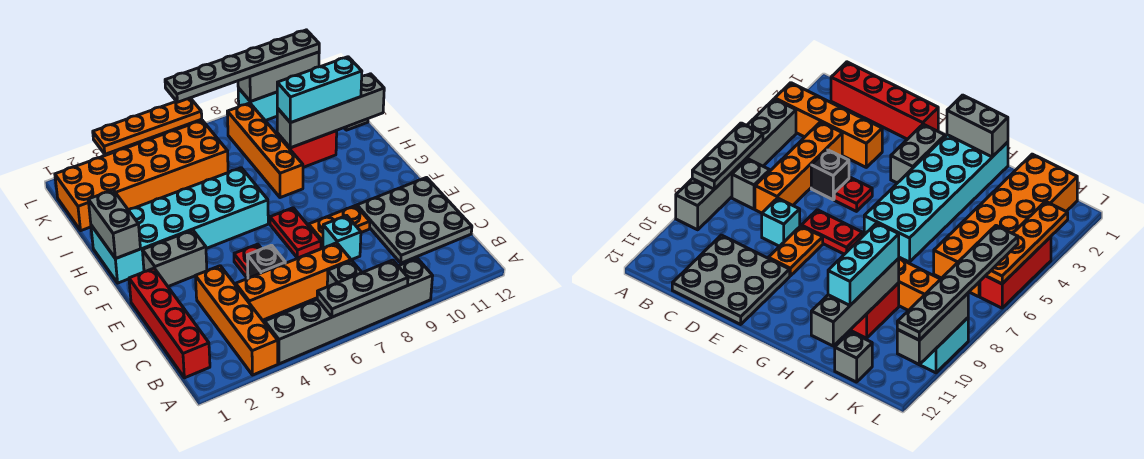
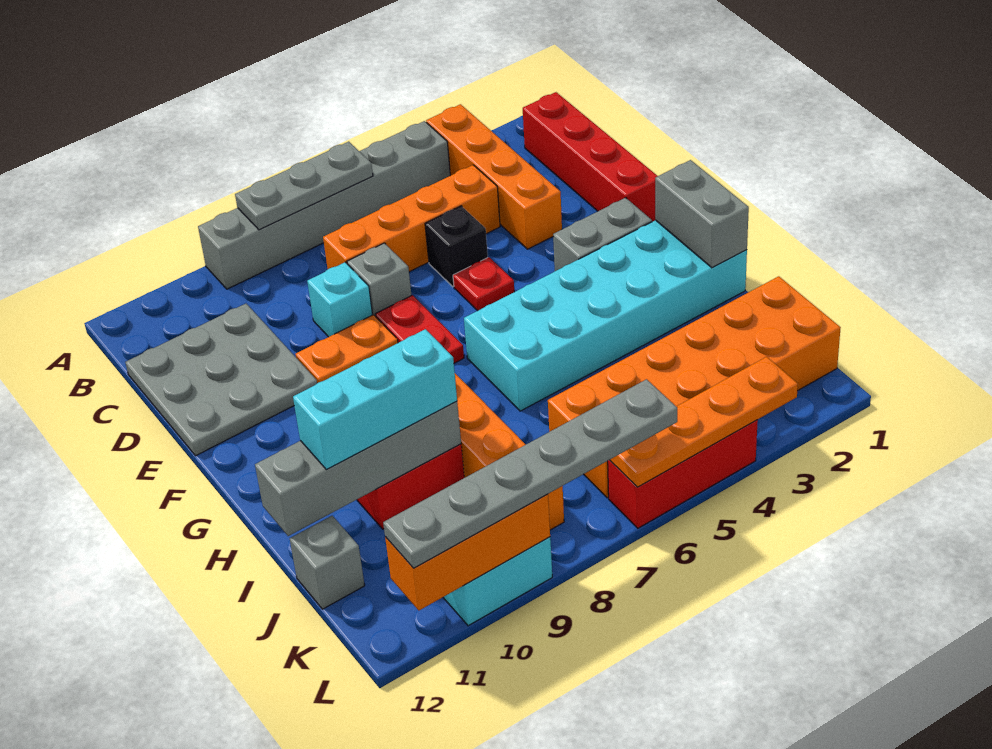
grey brick B7 level 1 -> grey brick D7 level 1
grey brick L9:L11 level 2 -> orange brick L9:L11 level 2

